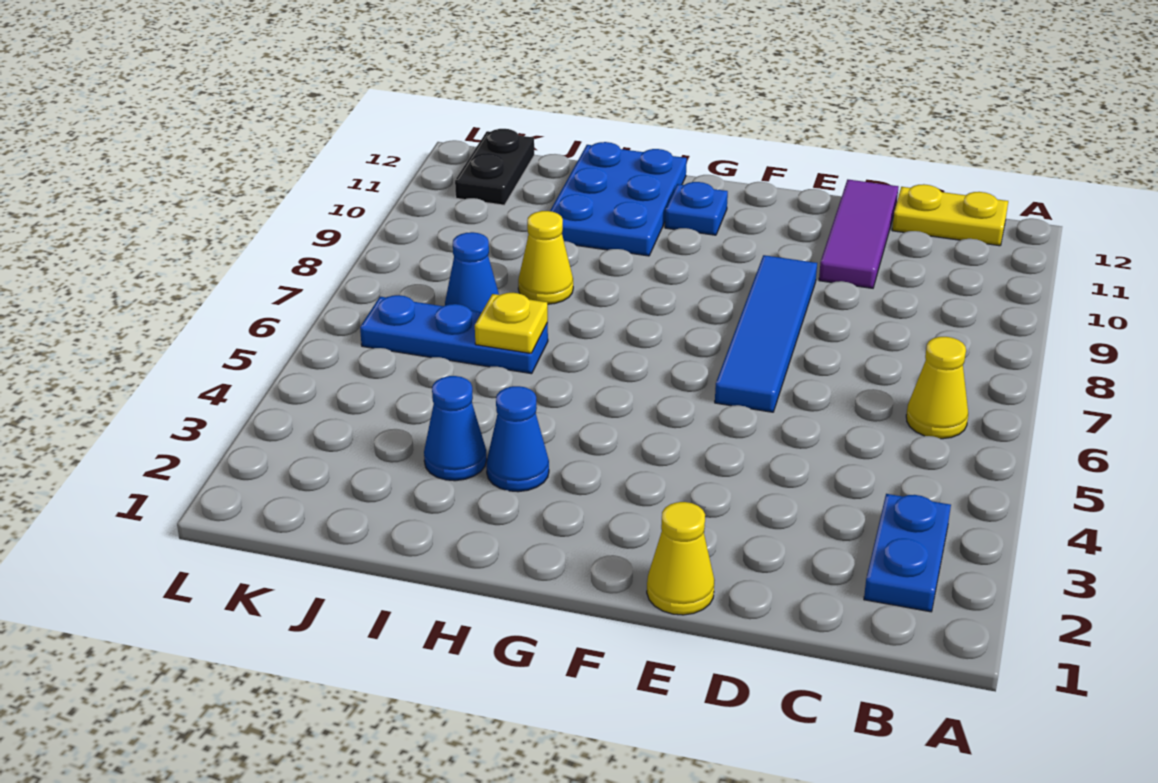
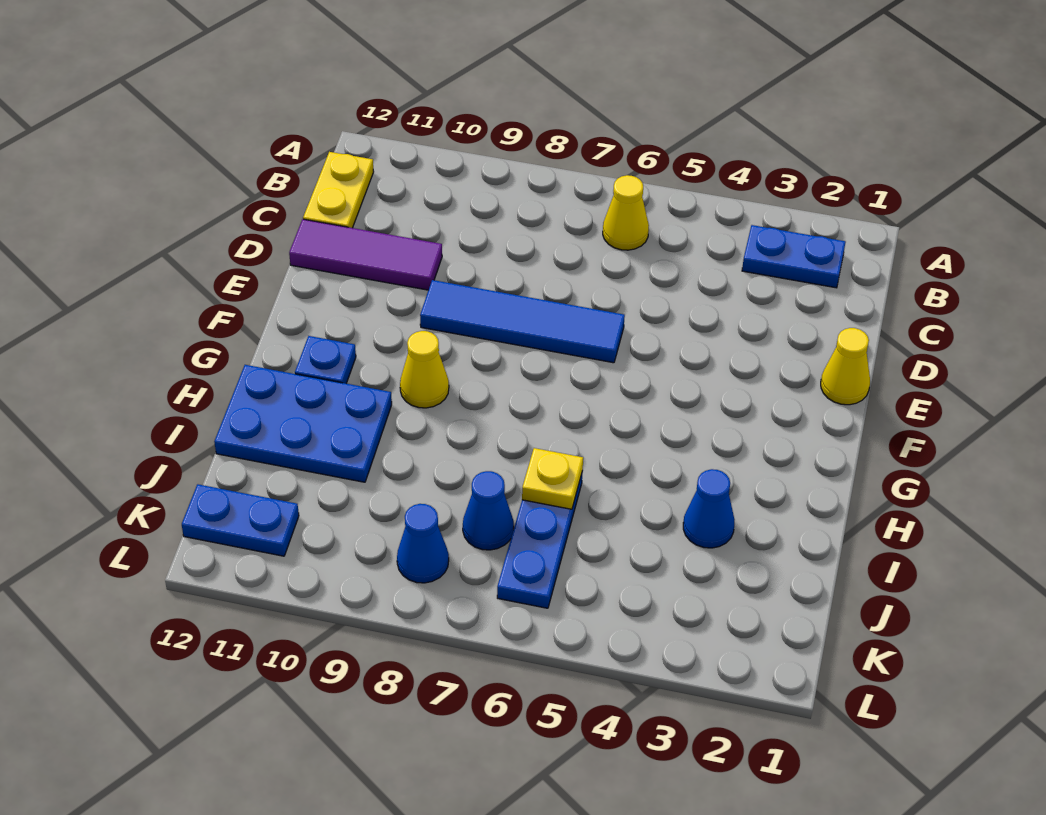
blue cone H3 level 1 -> blue cone K8 level 1
yellow cone I8 level 1 -> yellow cone G9 level 1
black plate K11:K12 level 1 -> blue plate K11:K12 level 1

